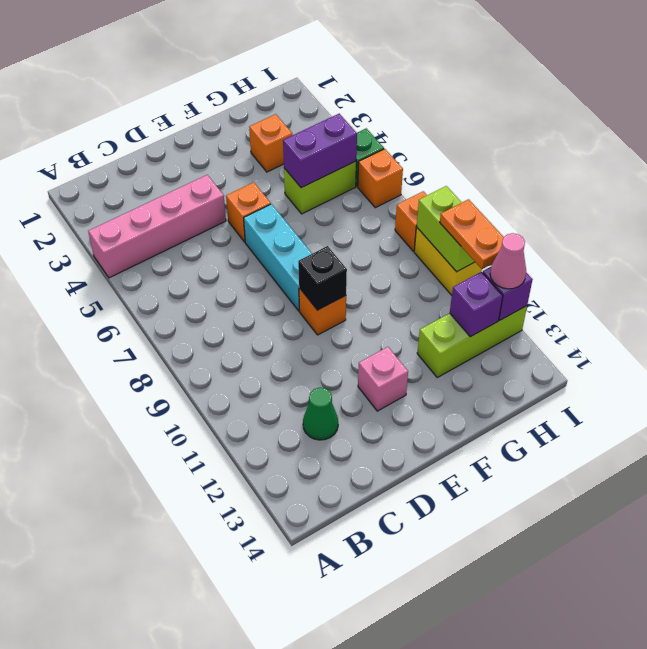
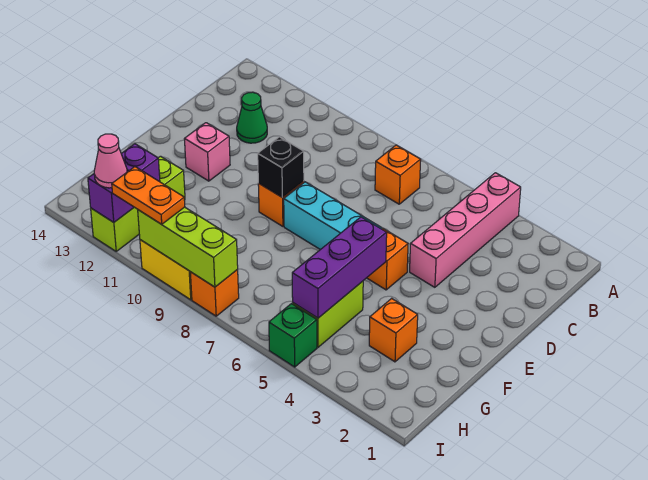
purple brick G5:H5 level 2 -> purple brick F5:H5 level 2
orange brick I6 level 1 -> orange brick B7 level 1
lime brick I9:I10 level 2 -> lime brick I8:I10 level 2

